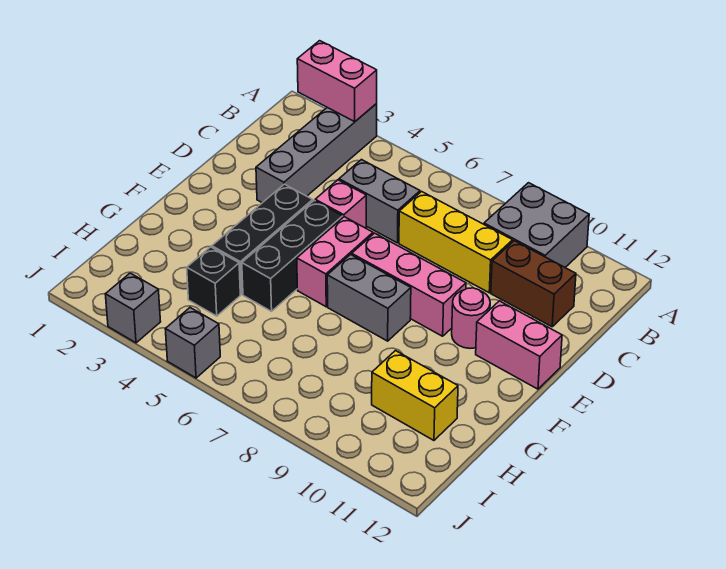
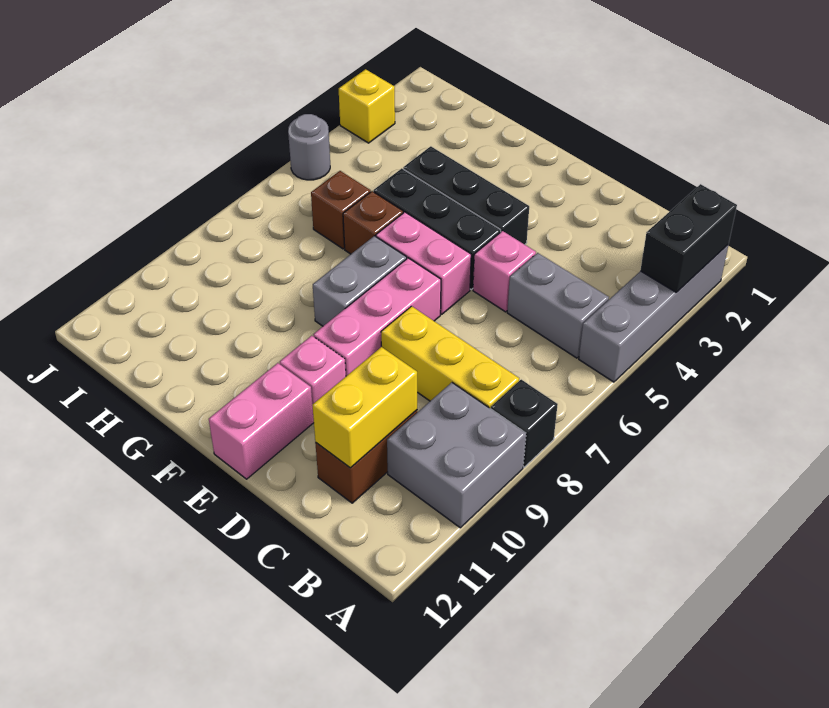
pink brick A2:A3 level 2 -> black brick A2:A3 level 2
grey brick A3:D3 level 1 -> grey brick A2:A5 level 1
grey brick C5:C6 level 1 -> grey brick B5:C5 level 1
yellow brick C7:C9 level 1 -> yellow brick B8:D8 level 1
pink round brick E10 level 1 -> pink brick E10 level 1
none -> brown brick G6 level 1
black brick H4 level 1 -> black brick A8 level 1
none -> brown brick H6 level 1
yellow brick H10:H11 level 1 -> yellow brick C10:C11 level 2
grey brick J3 level 1 -> yellow brick J3 level 1
grey brick J5 level 1 -> grey round brick J5 level 1

